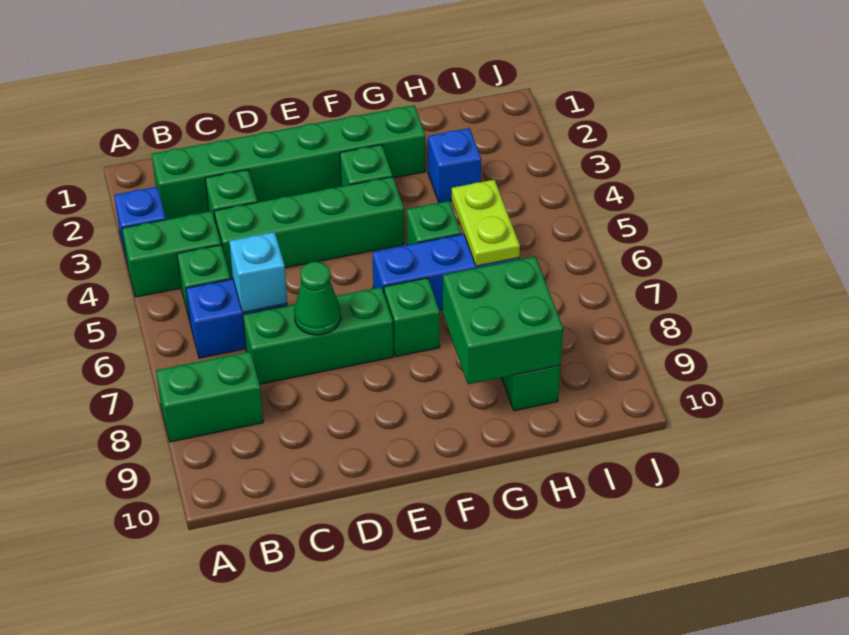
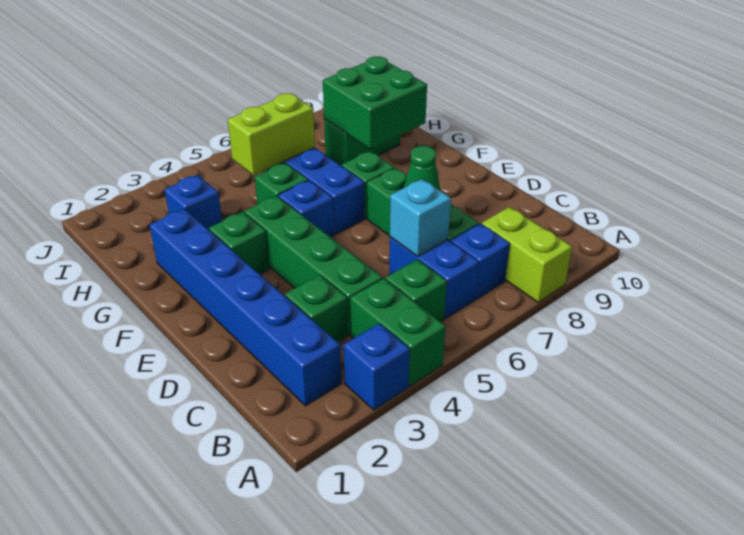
green brick A8:B8 level 1 -> lime brick A8:B8 level 1
green brick B2:G2 level 1 -> blue brick B2:G2 level 1
none -> blue brick B7 level 1
none -> blue brick F5 level 1
lime plate H5:H6 level 2 -> lime brick H5:H6 level 2

